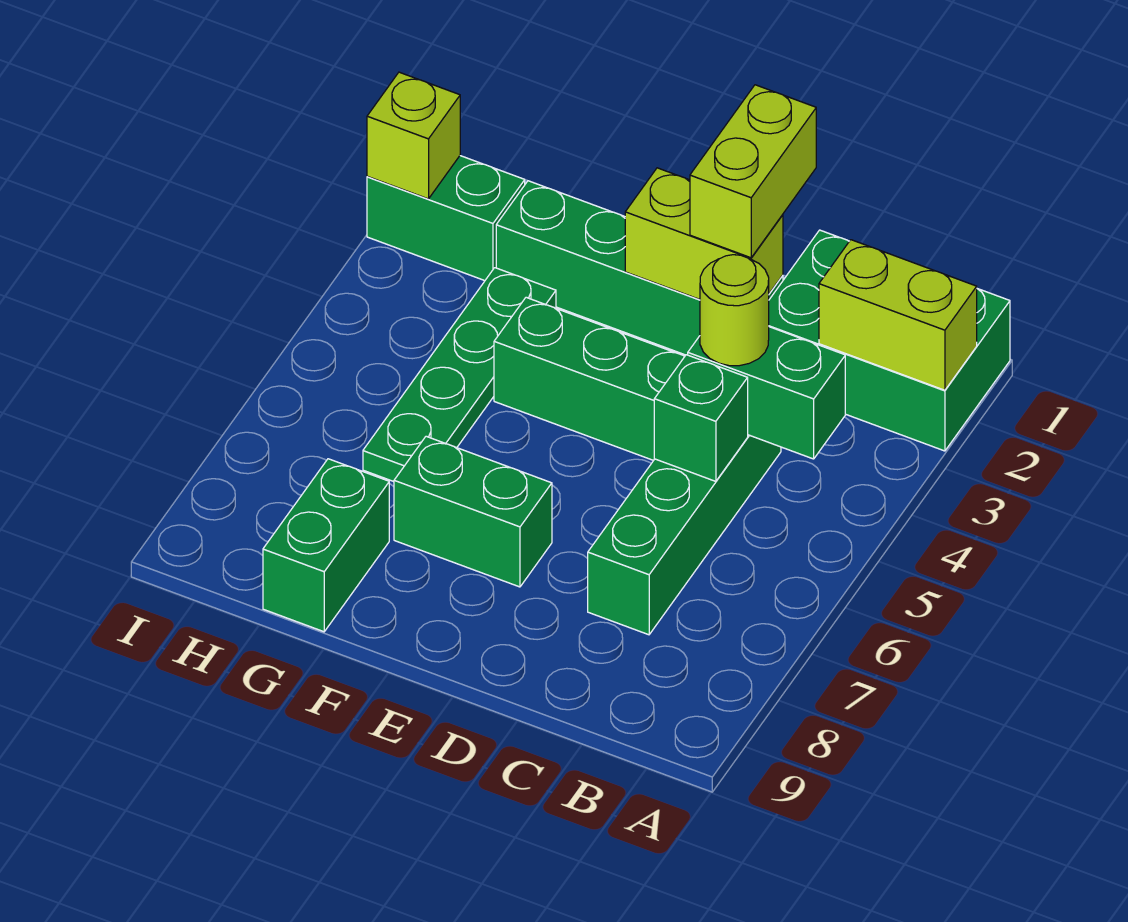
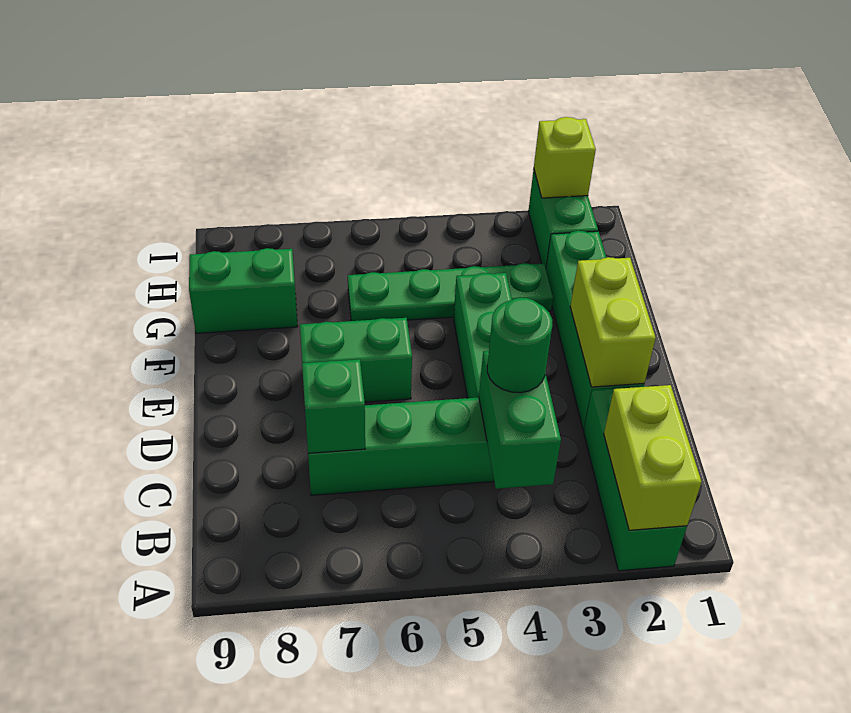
green brick A1:C2 level 1 -> green brick A2:C2 level 1
lime round brick C4 level 3 -> green round brick C4 level 3
green brick C5 level 2 -> green brick C7 level 2
lime brick D1:D2 level 3 -> none
green brick E7:F7 level 1 -> green brick E6:E7 level 1

